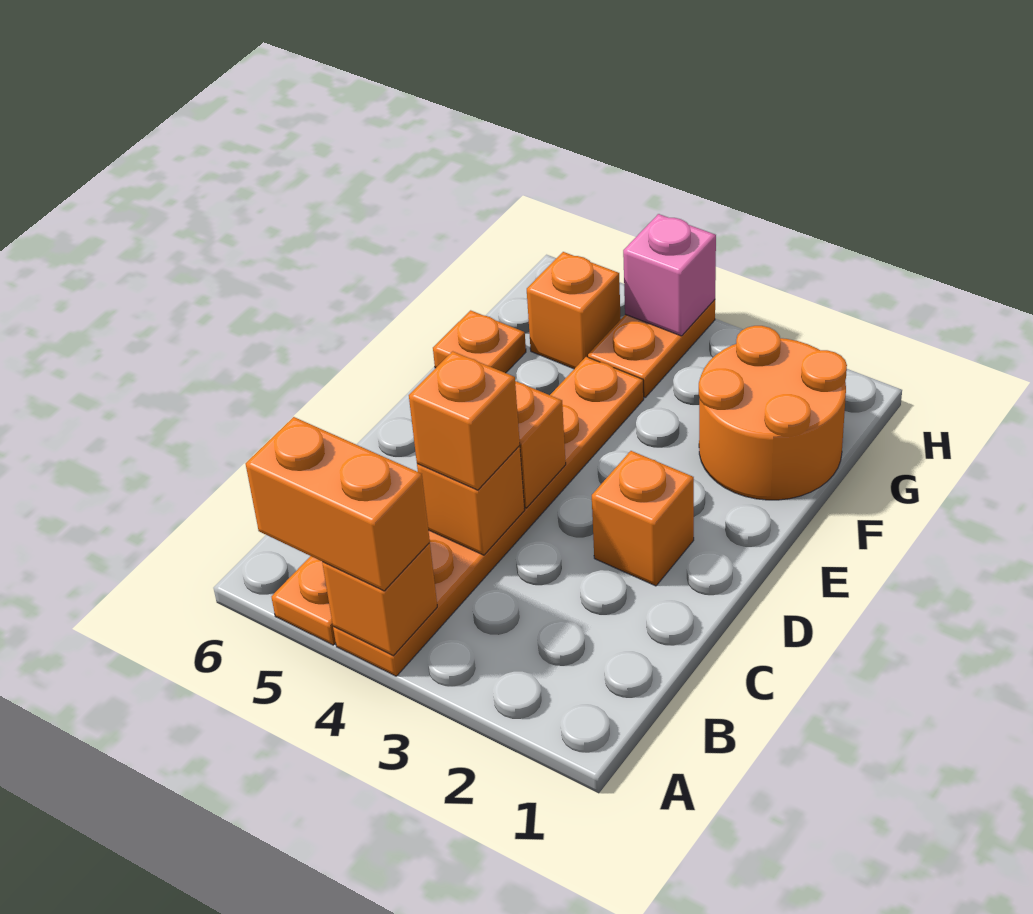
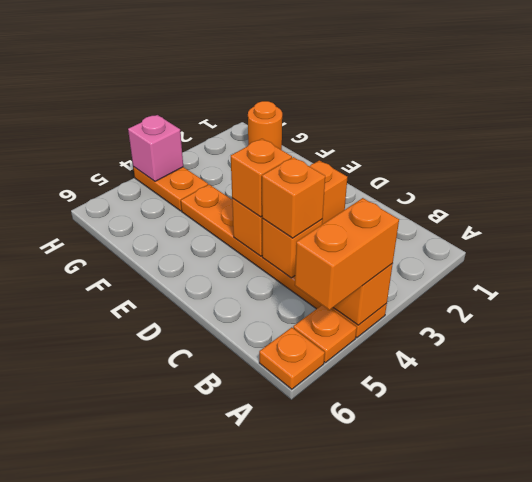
orange round brick F1:G2 level 1 -> orange round brick G1 level 1
orange plate F6 level 1 -> orange plate A6 level 1
orange brick G5 level 1 -> orange brick D4 level 3

